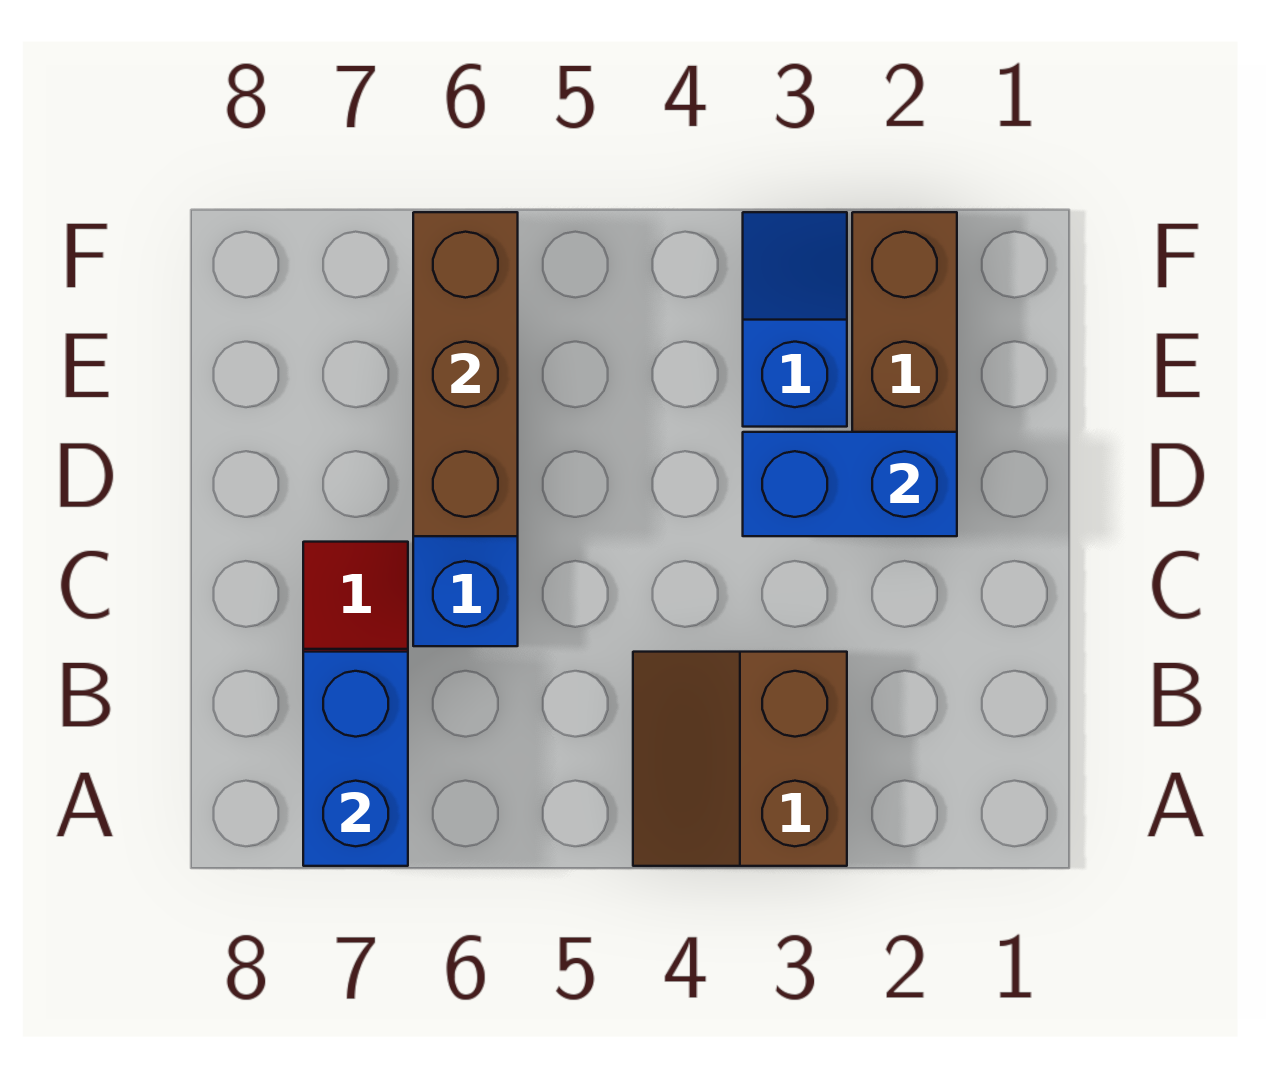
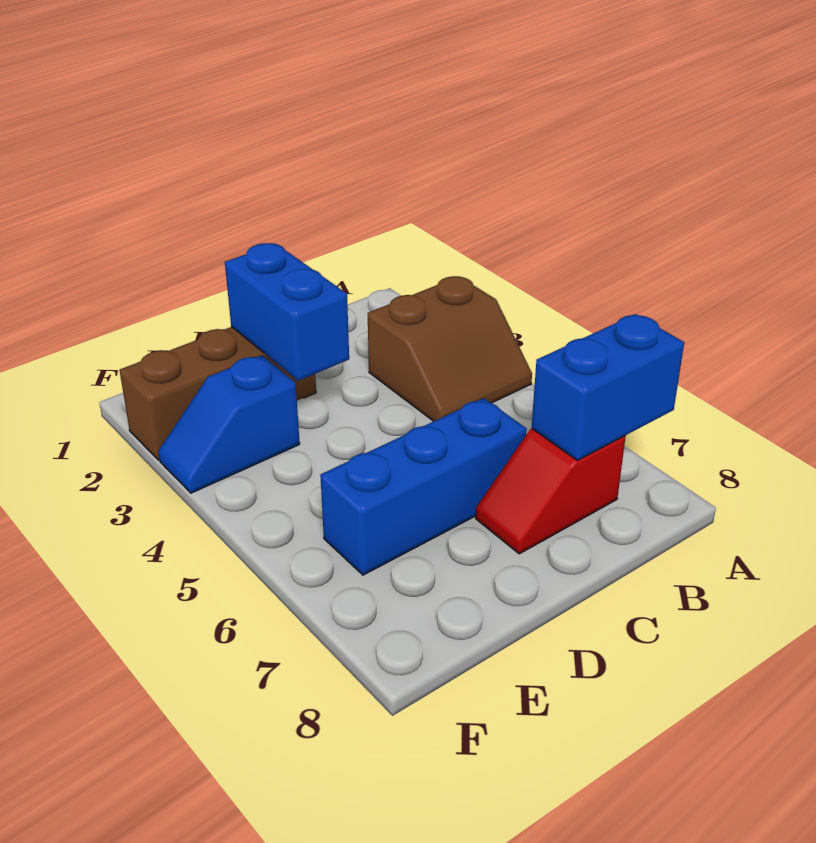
brown brick D6:F6 level 2 -> none

